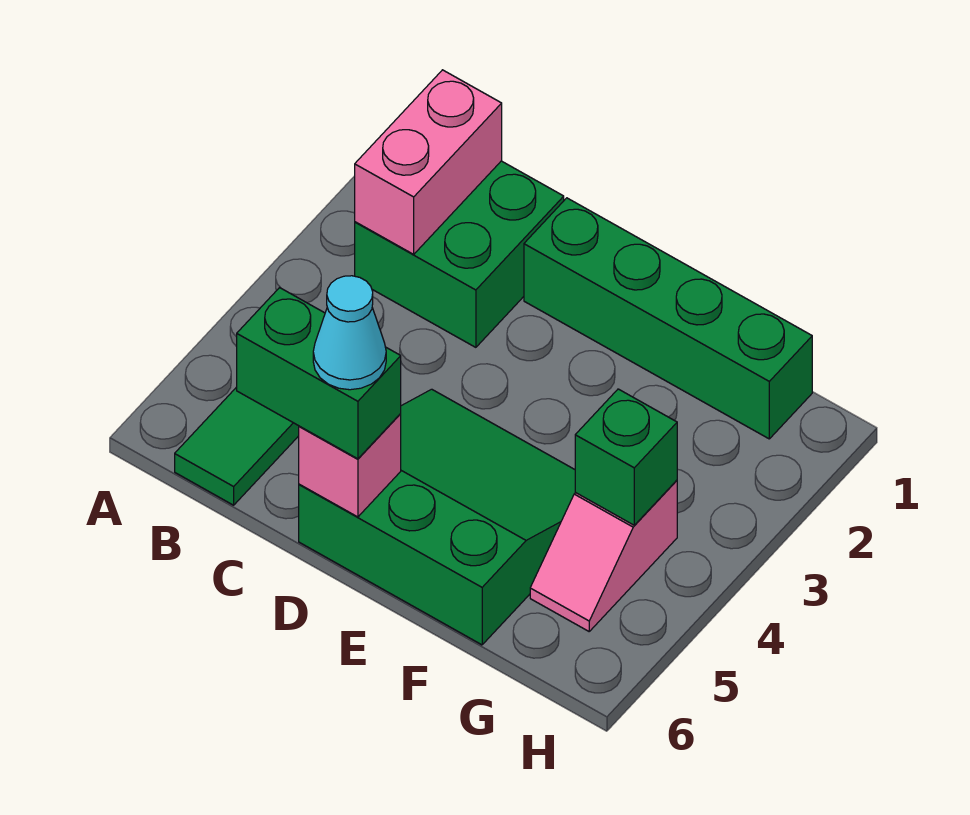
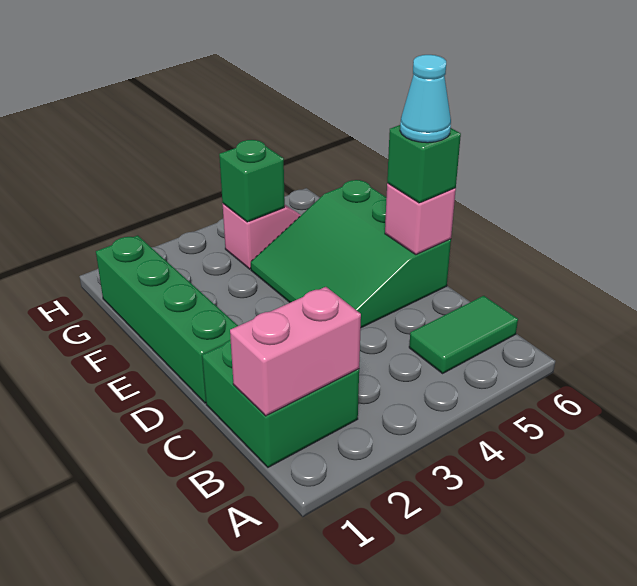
green brick C6:D6 level 3 -> green brick D6 level 3

